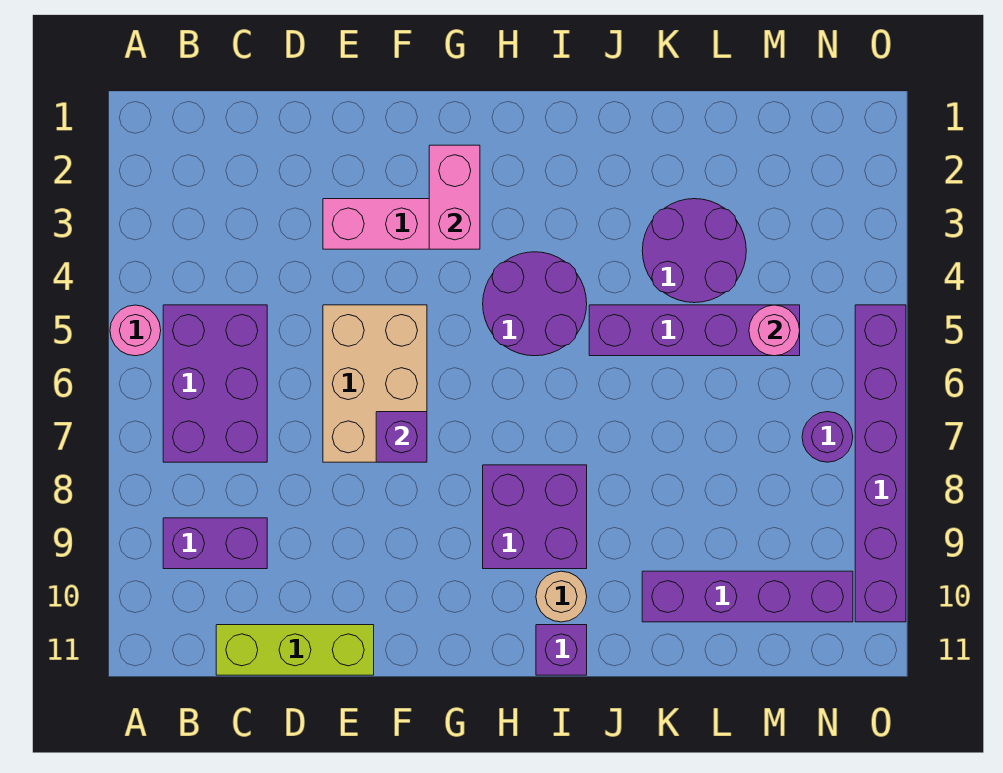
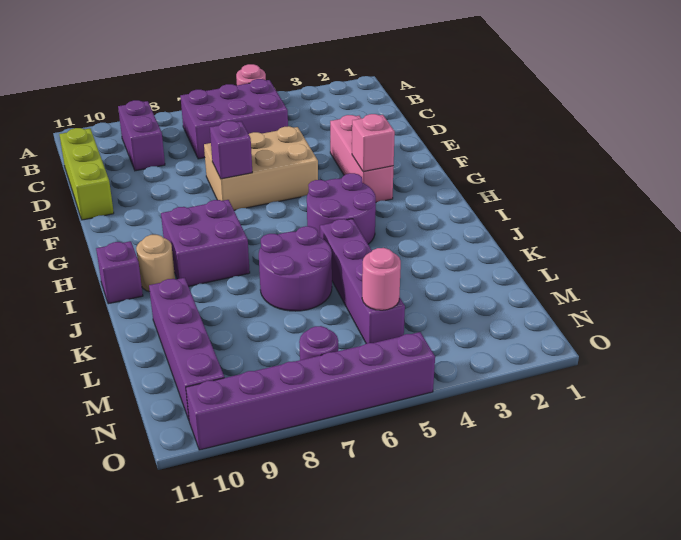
pink brick G2:G3 level 2 -> pink brick G3 level 2
purple round brick K3:L4 level 1 -> purple round brick J6:K7 level 1

